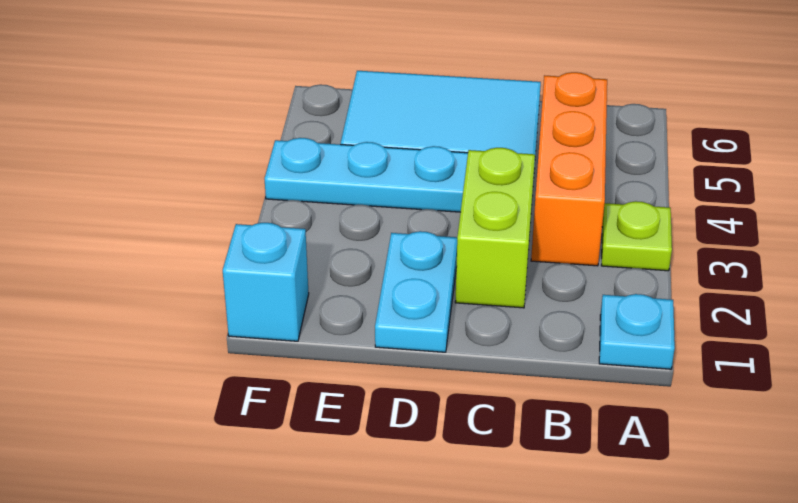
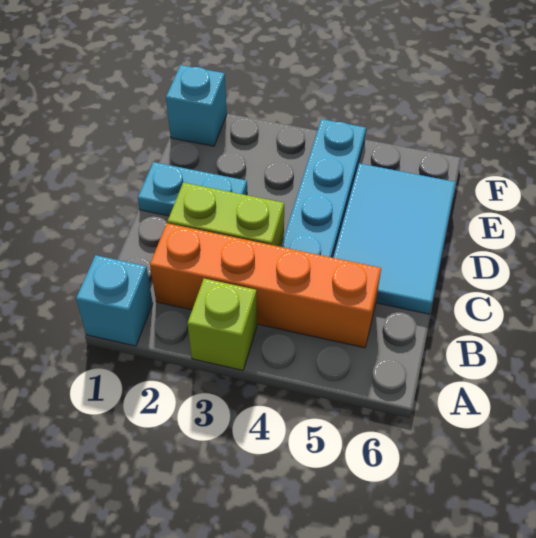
cyan plate A1 level 1 -> cyan brick A1 level 1
lime plate A3 level 1 -> lime brick A3 level 1
orange brick B3:B5 level 1 -> orange brick B2:B5 level 1

